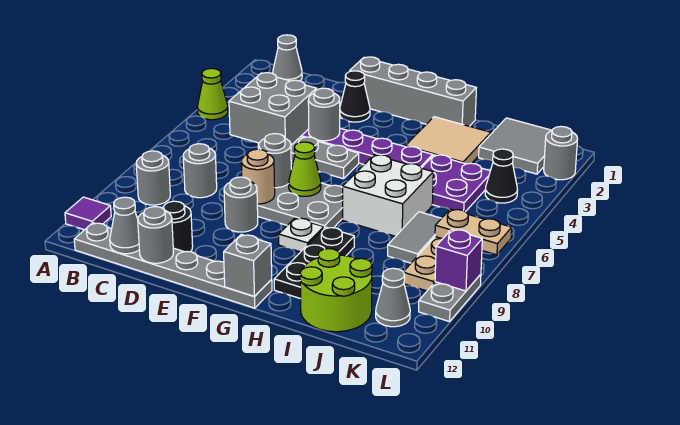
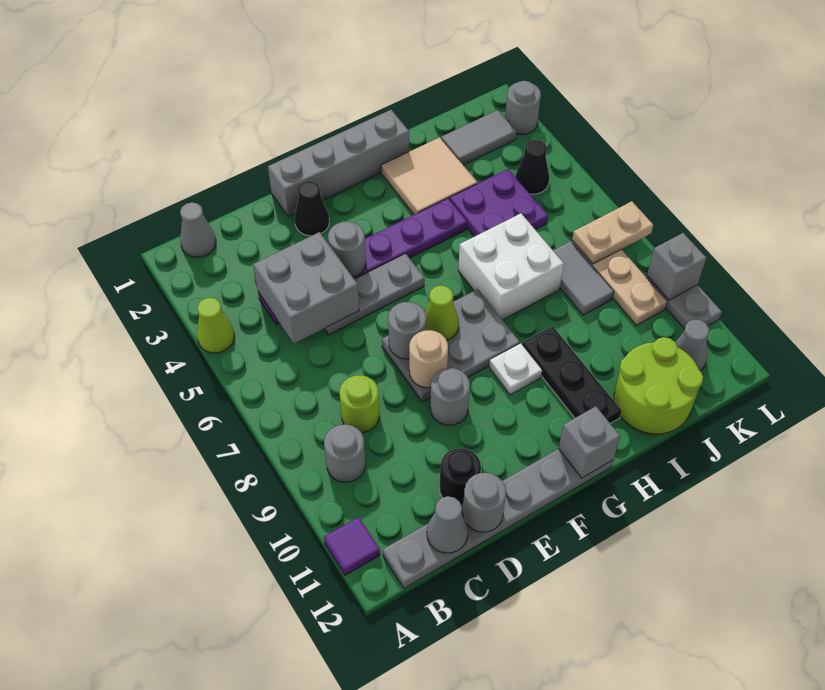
grey round brick C8 level 1 -> lime round brick C8 level 1
grey tile J1:K2 level 1 -> grey tile J2:K2 level 1
purple brick L9 level 2 -> grey brick L9 level 2

